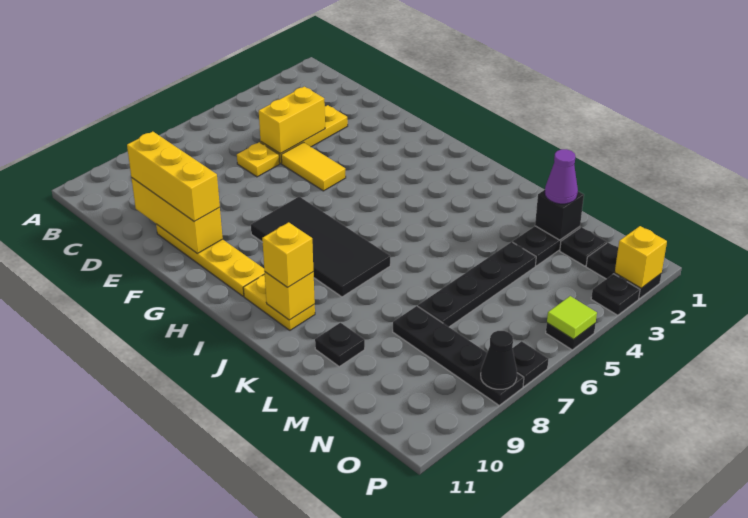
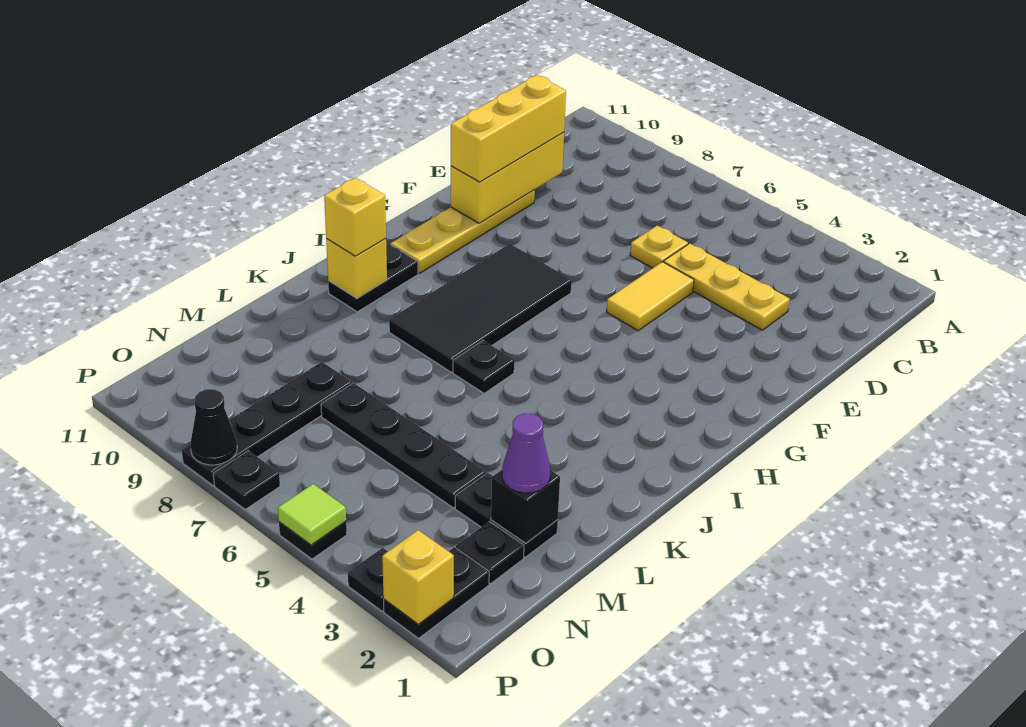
yellow brick D4:D5 level 2 -> none
yellow plate I10:J10 level 1 -> black plate I10:J10 level 1
black plate L10 level 1 -> black plate J6 level 1

